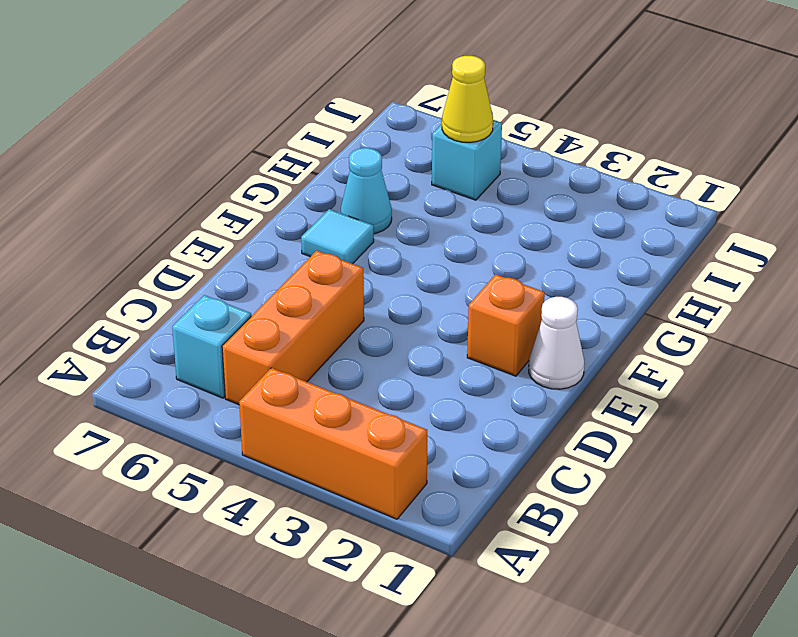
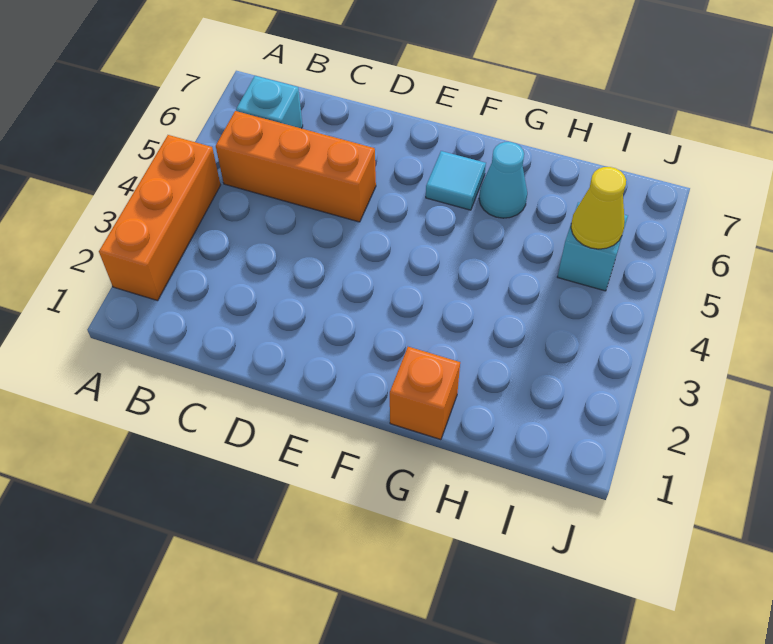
white cone E1 level 1 -> none
orange brick E2 level 1 -> orange brick G1 level 1

